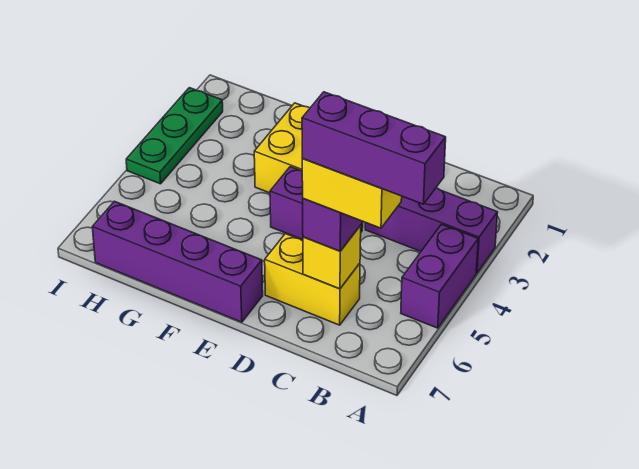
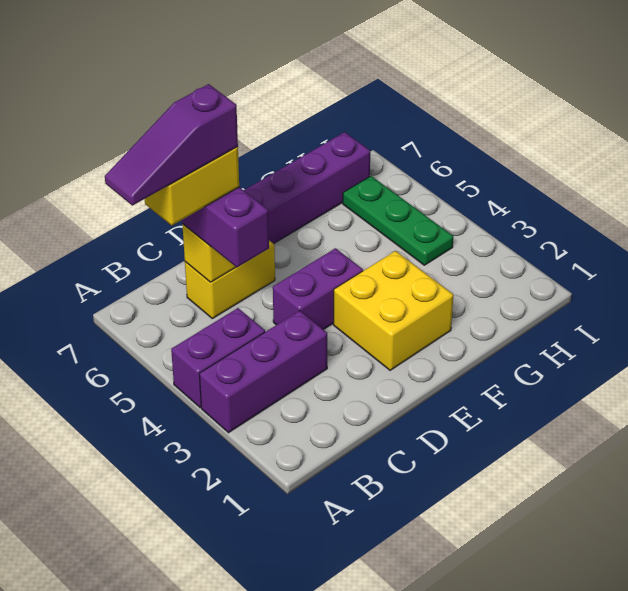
purple brick A4:A5 level 1 -> purple brick A4:B4 level 1
purple brick A6:C6 level 5 -> purple slope A6:C6 level 5 top C
green plate I2:I4 level 1 -> green plate H4:H6 level 1

